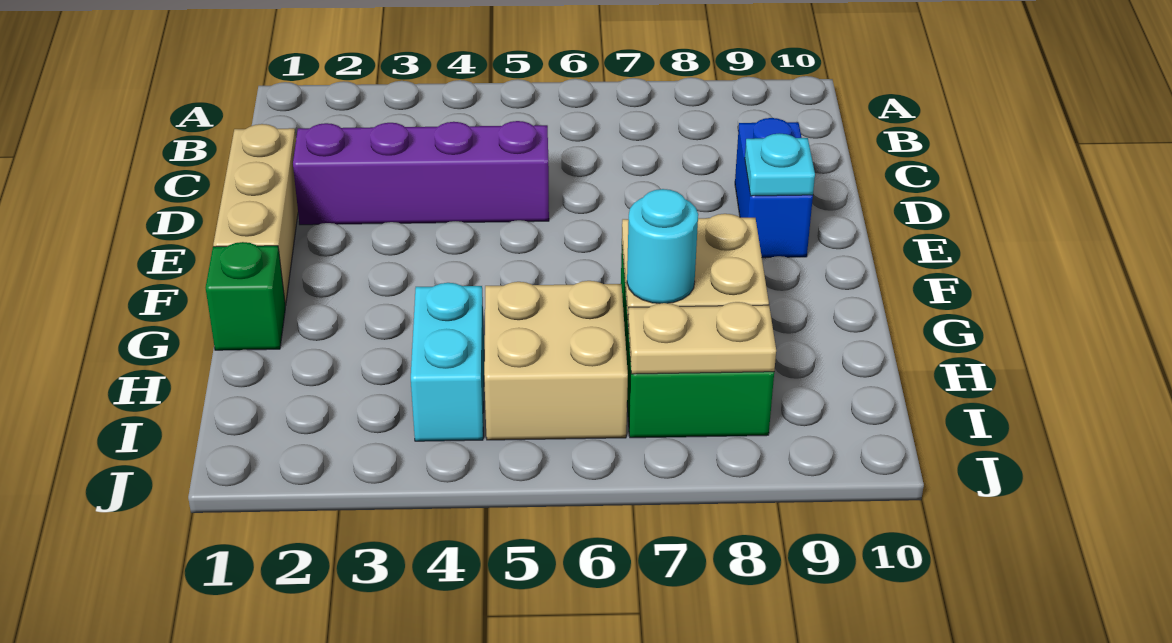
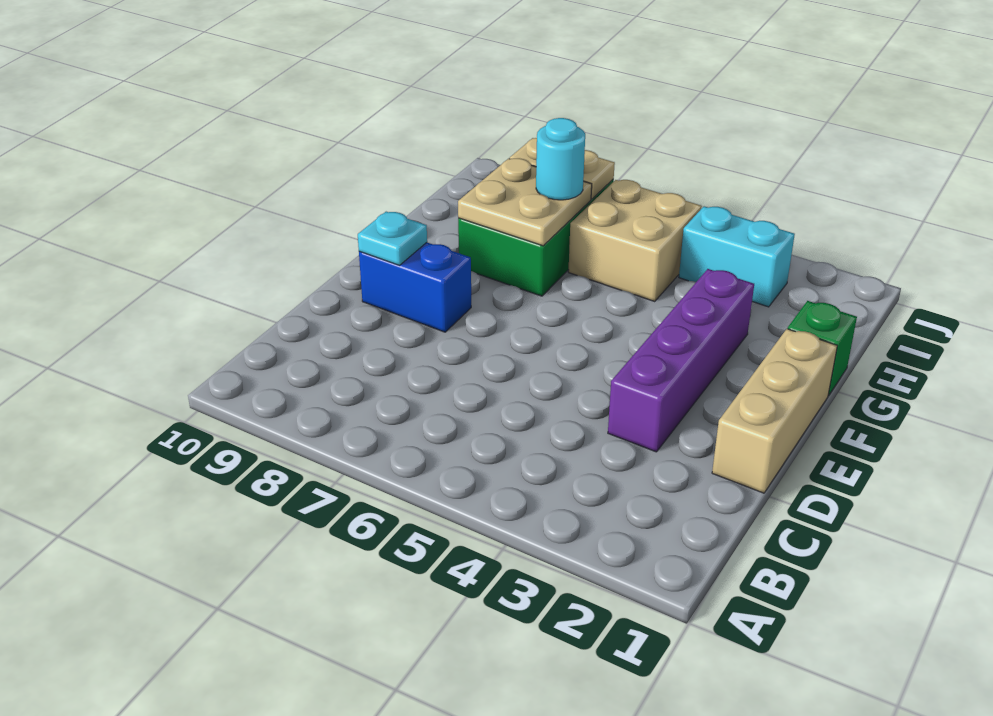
purple brick D2:D5 level 1 -> purple brick D3:G3 level 1
blue brick D9:E9 level 1 -> blue brick E8:E9 level 1
cyan brick H4:I4 level 1 -> cyan brick I3:I4 level 1

